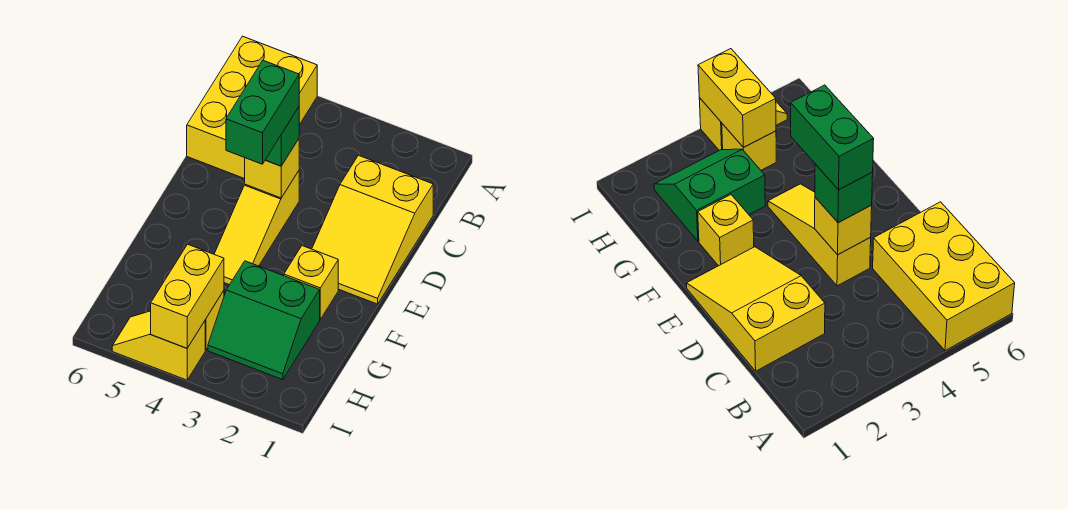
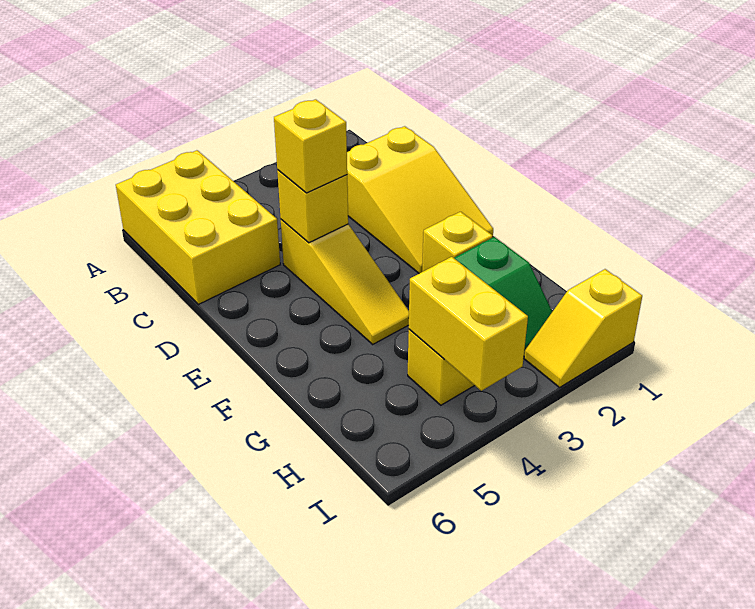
green brick D4 level 3 -> yellow brick D4 level 3
green brick D4:E4 level 4 -> none
yellow slope I4:I5 level 1 top 4 -> yellow slope I1:I2 level 1 top 1

